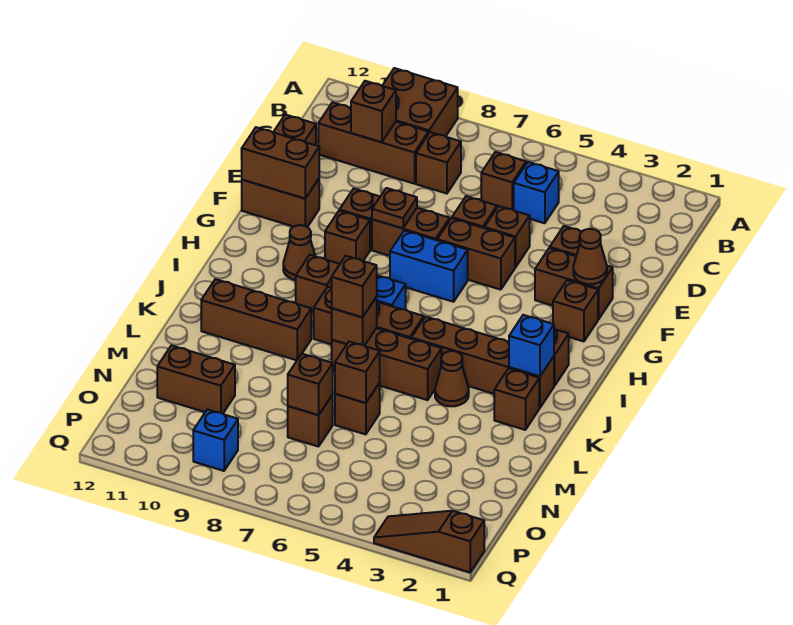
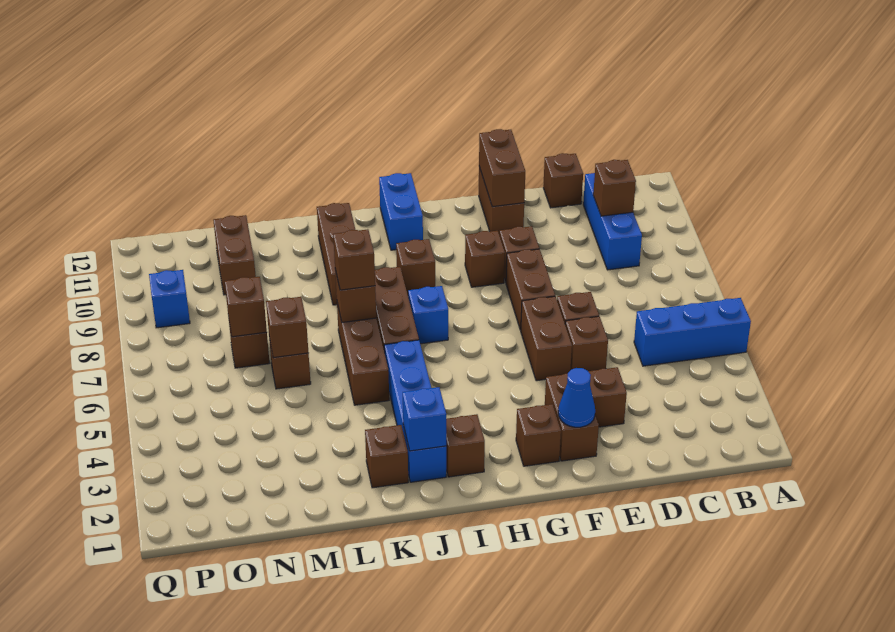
brown brick A9:B10 level 1 -> none
blue brick C5 level 1 -> blue brick A5:C5 level 1
brown brick C6 level 1 -> none
brown brick C8 level 1 -> none
brown brick C9:C11 level 1 -> blue brick C9:C11 level 1
brown cone F2 level 2 -> blue cone F2 level 2
brown plate F8 level 2 -> none
blue brick G6:G7 level 1 -> blue brick I11:I12 level 1
brown cone H10 level 1 -> none
brown brick J2:J5 level 1 -> blue brick J2:J5 level 1
brown cone K4 level 1 -> none
brown slope Q1:Q3 level 1 top 1 -> none

